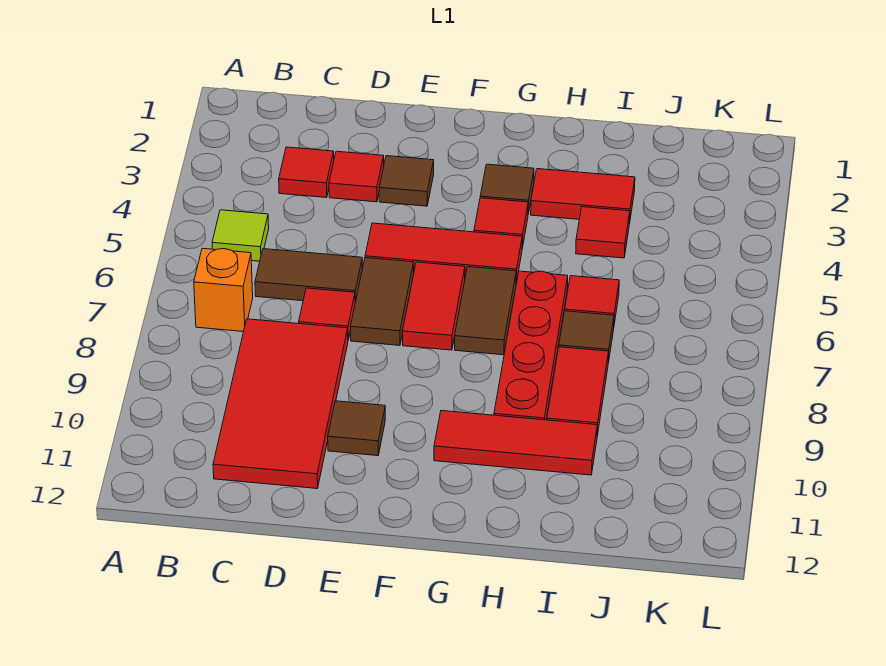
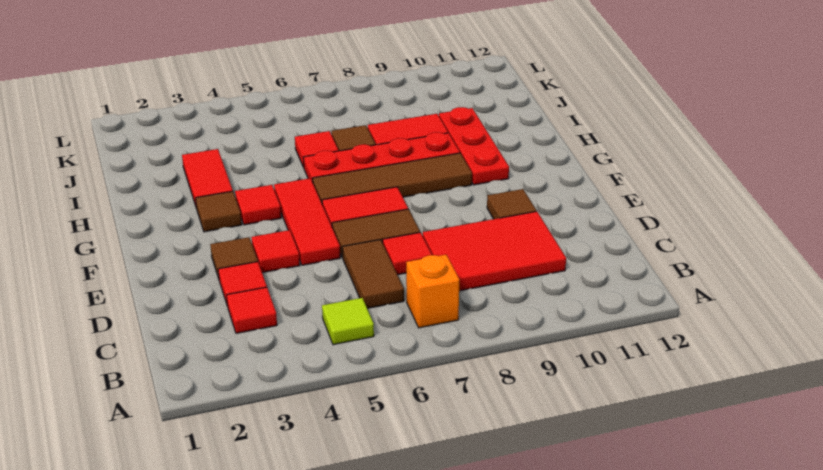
red tile C8:D11 level 1 -> red tile C8:D10 level 1
brown tile G6:G7 level 1 -> brown tile G6:G9 level 1
red tile G10:I10 level 1 -> red plate G10:I10 level 1
red tile I4 level 1 -> red tile E4 level 1

